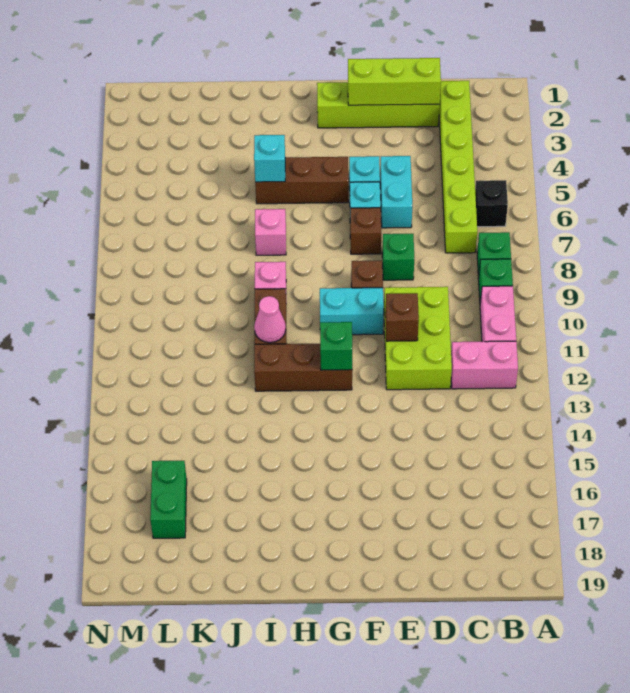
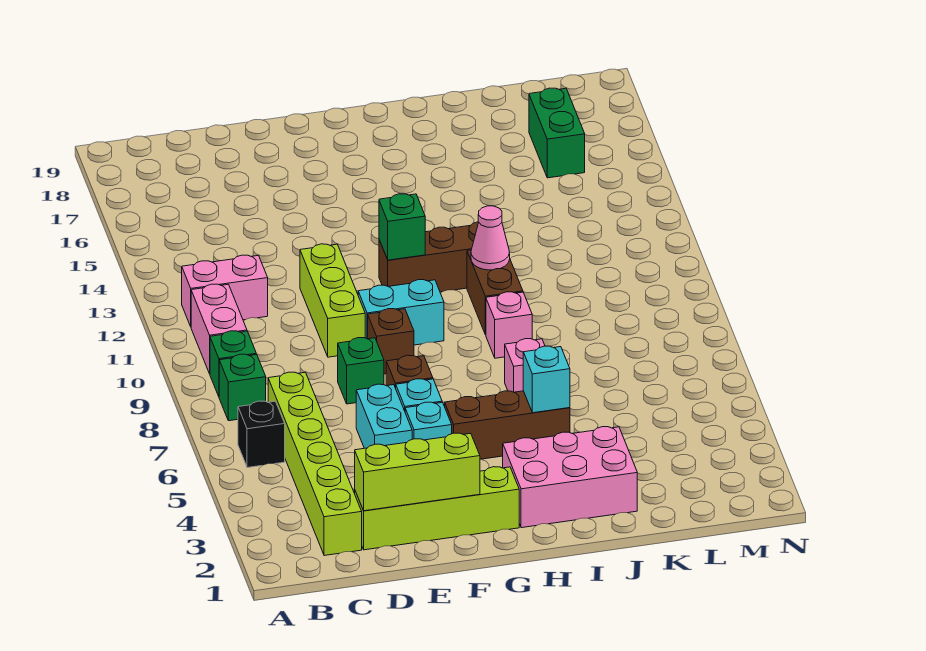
lime brick D10:E12 level 1 -> lime brick E10:E12 level 1
brown brick E11 level 2 -> none
none -> pink brick H2:J3 level 1

